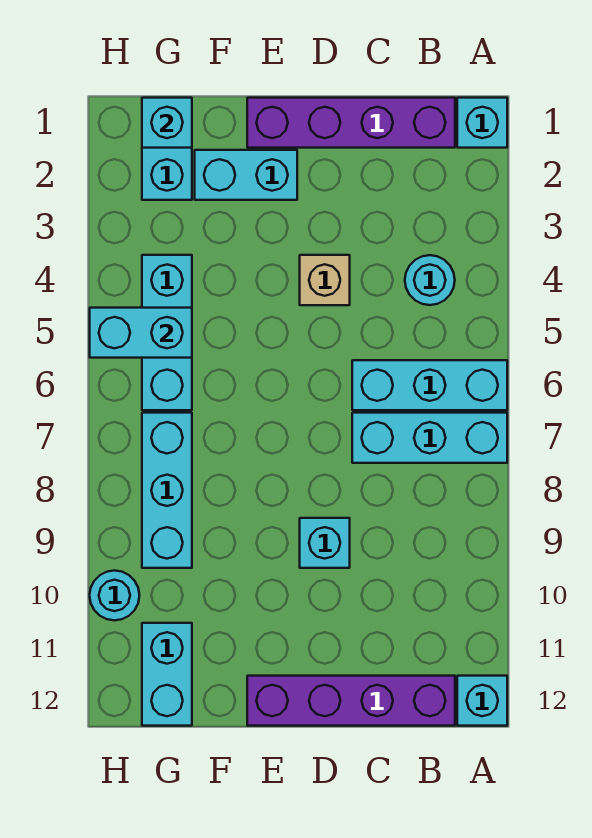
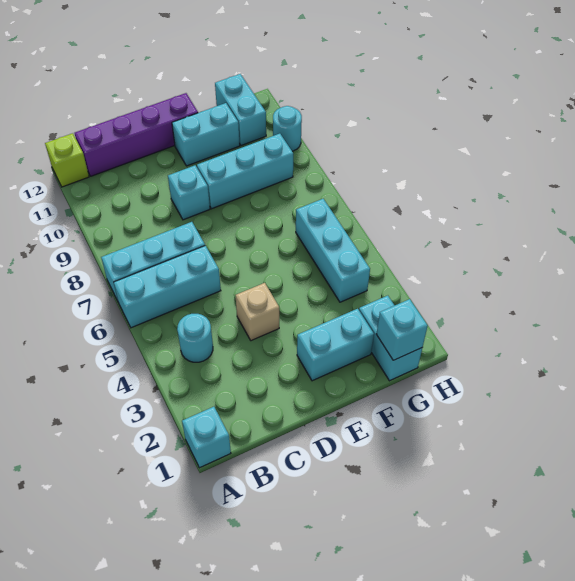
cyan brick A12 level 1 -> lime brick A12 level 1
purple brick B1:E1 level 1 -> none
cyan brick G5:H5 level 2 -> cyan brick E11:F11 level 1
cyan brick G7:G9 level 1 -> cyan brick E9:G9 level 1

